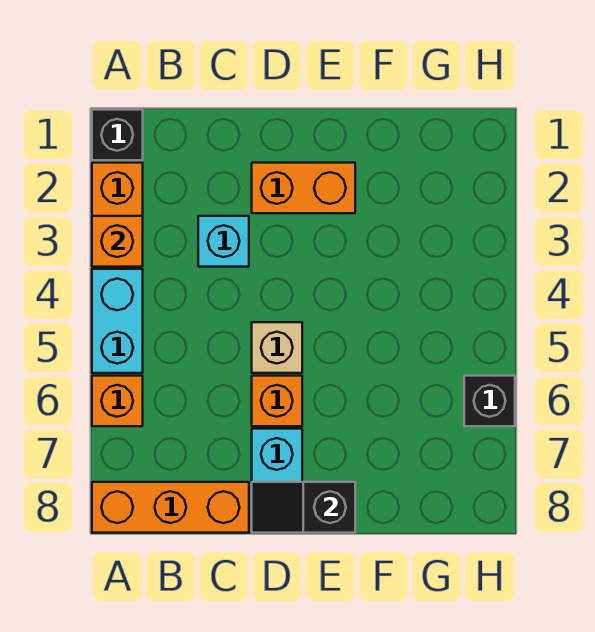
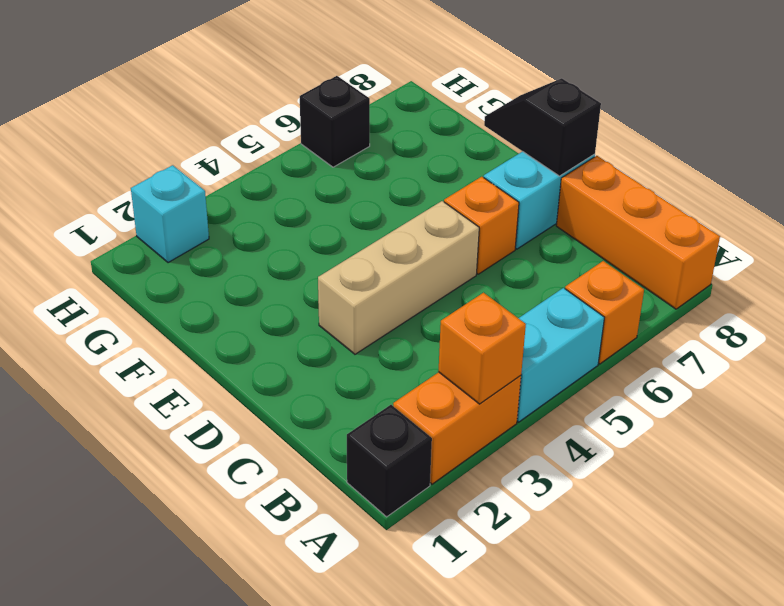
cyan brick C3 level 1 -> cyan brick H2 level 1
orange brick D2:E2 level 1 -> none
tan brick D5 level 1 -> tan brick D3:D5 level 1
black slope D8:E8 level 2 top E -> black slope D8:E8 level 2 top D

